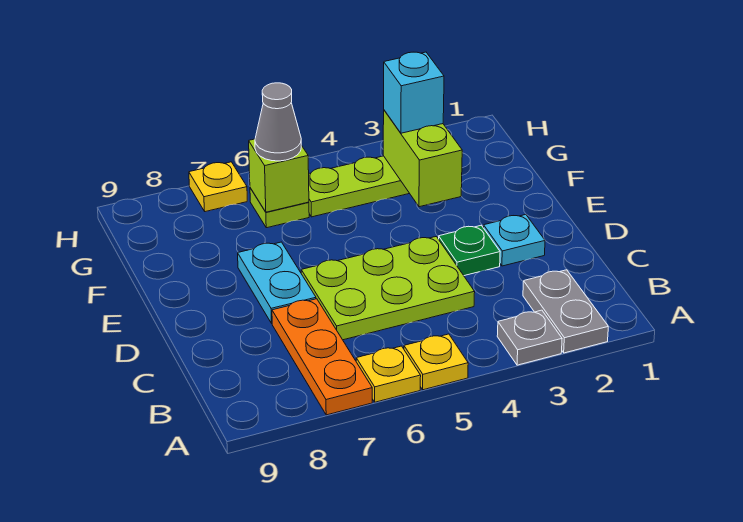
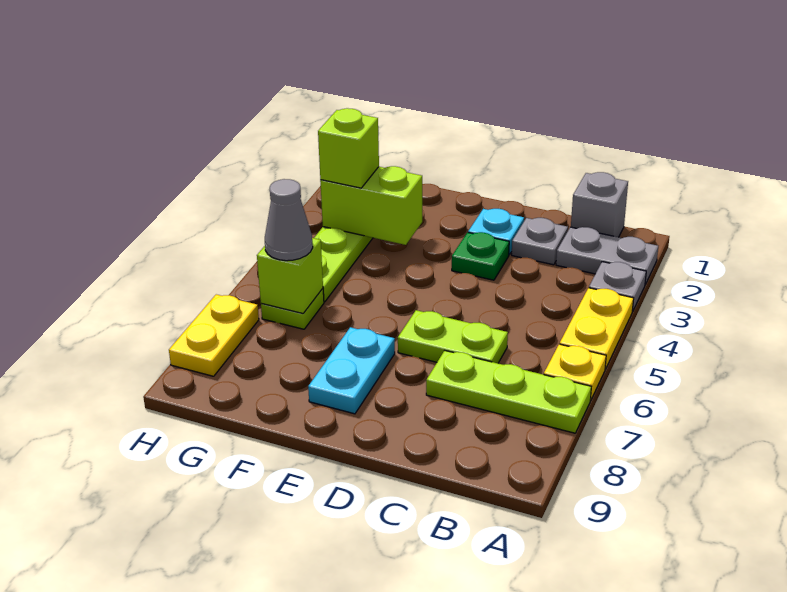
yellow plate A5 level 1 -> yellow plate A4:A5 level 1
orange plate A7:C7 level 1 -> lime plate A7:C7 level 1
none -> grey brick B1 level 1
none -> grey plate C2 level 1
lime plate C4:D6 level 1 -> lime plate C6:D6 level 1
cyan plate D7:E7 level 1 -> cyan plate E7:E8 level 1
cyan brick G3 level 3 -> lime brick G3 level 3
yellow plate H7 level 1 -> yellow plate H7:H8 level 1

